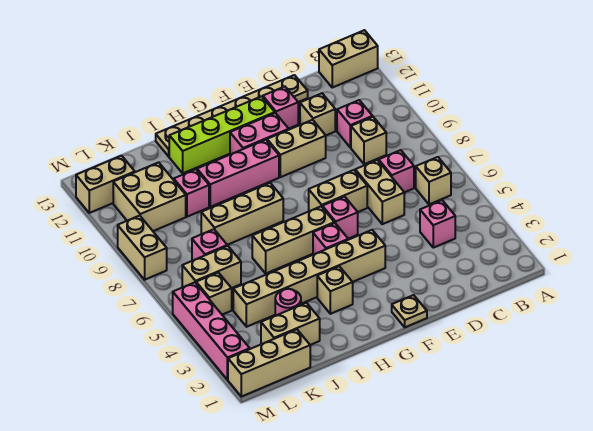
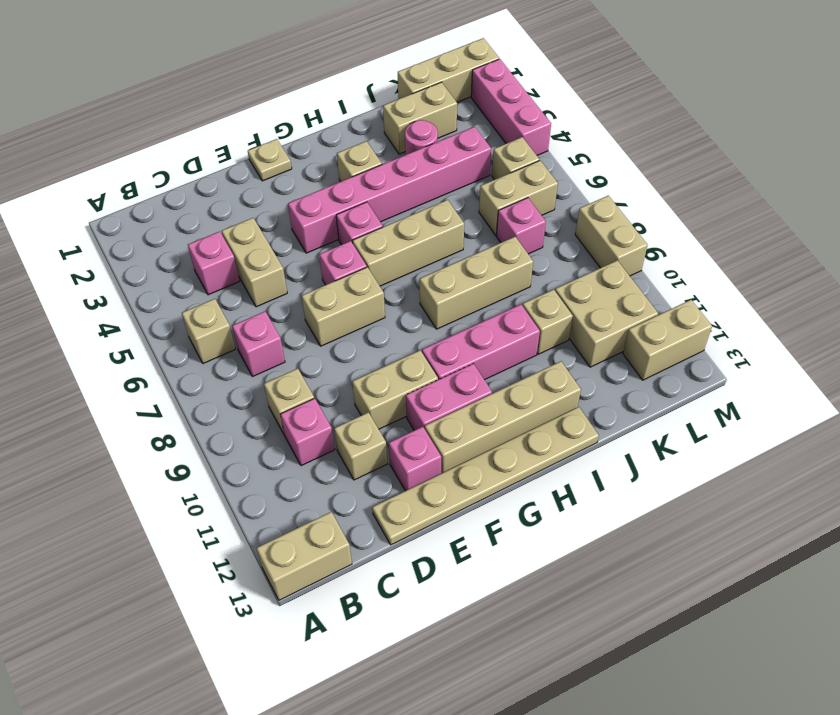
tan brick D6:D7 level 1 -> tan brick D4:D5 level 1
tan brick F4:K4 level 1 -> pink brick F4:K4 level 1
lime brick F12:I12 level 1 -> tan brick F12:I12 level 1
pink brick J10 level 1 -> tan brick J10 level 1
pink brick M2:M5 level 1 -> pink brick M2:M4 level 1

